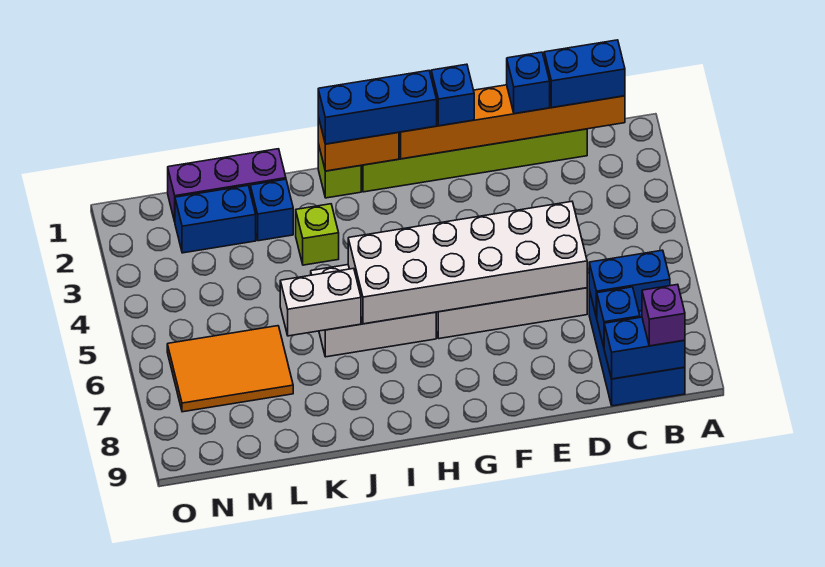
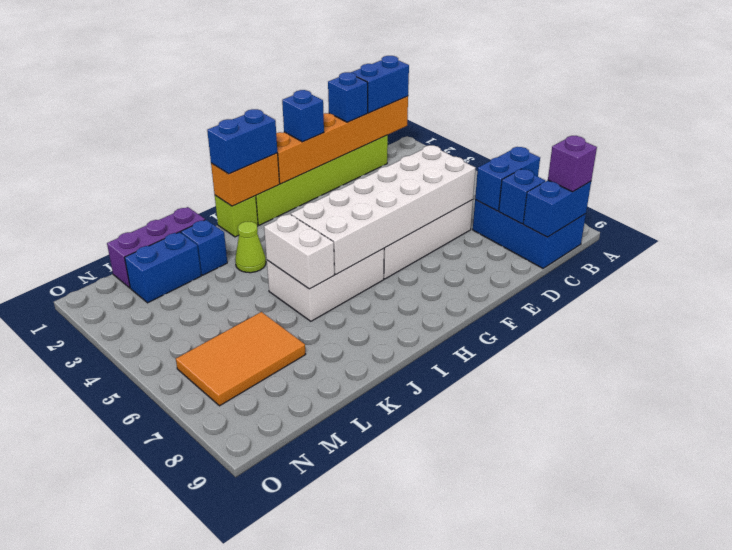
blue brick G1:I1 level 3 -> blue brick H1:I1 level 3
lime brick J3 level 1 -> lime cone J3 level 1
white brick J6:K6 level 2 -> white brick J5:J6 level 2

